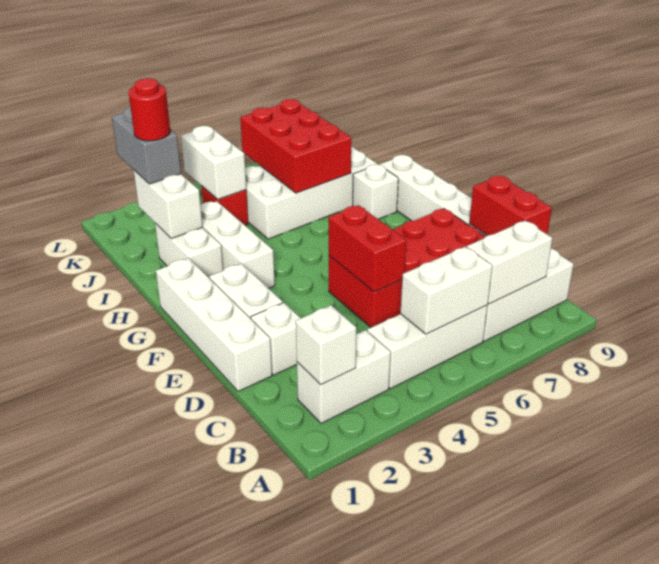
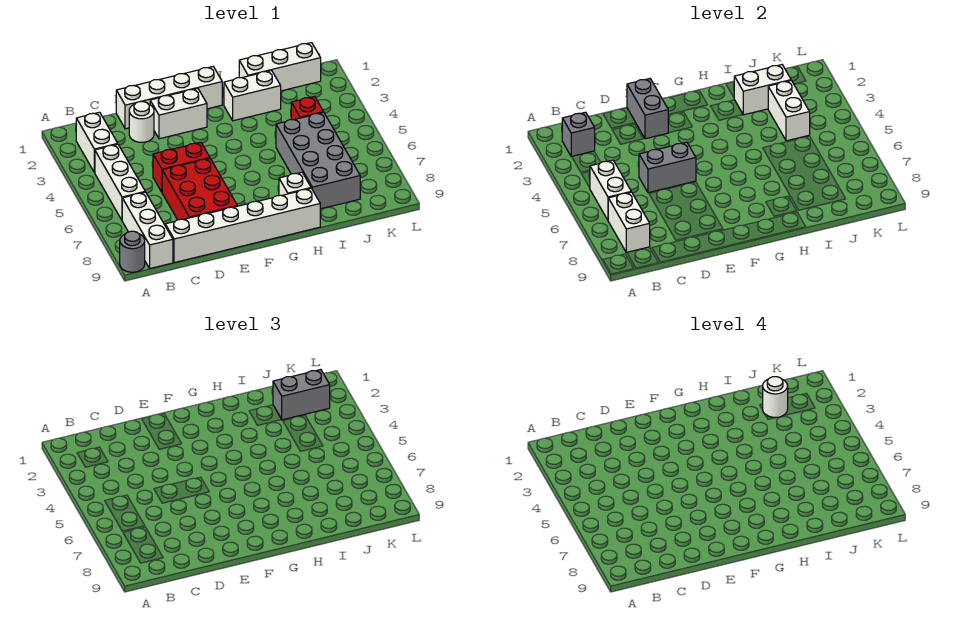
none -> grey round brick A9 level 1
white brick B2 level 2 -> grey brick B2 level 2
red brick C9:D9 level 2 -> none
white brick D2 level 1 -> white round brick D2 level 1
red brick D5:E5 level 2 -> grey brick D5:E5 level 2
none -> grey brick E1:E2 level 2
white brick G3:I3 level 1 -> white brick I1:K1 level 1
white brick I5:J8 level 1 -> grey brick I5:J8 level 1
red brick I6:K7 level 2 -> none
red round brick J2 level 4 -> white round brick J2 level 4
white brick J4:K4 level 2 -> white brick J3:J4 level 2

